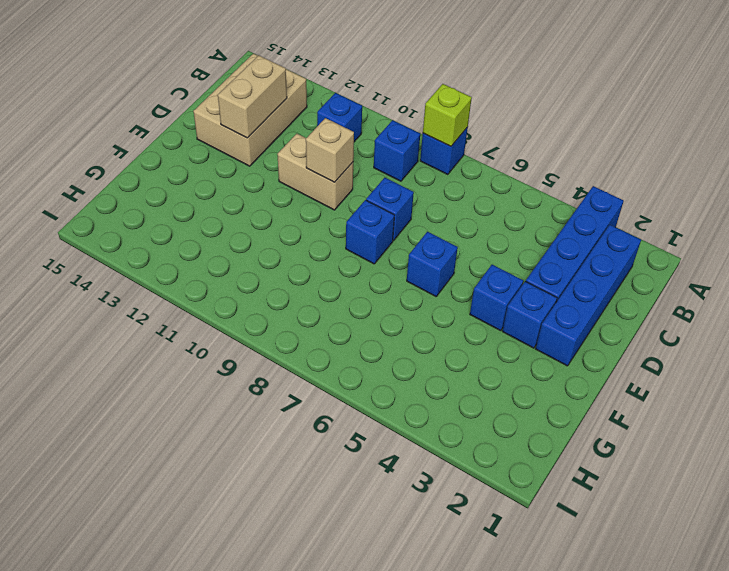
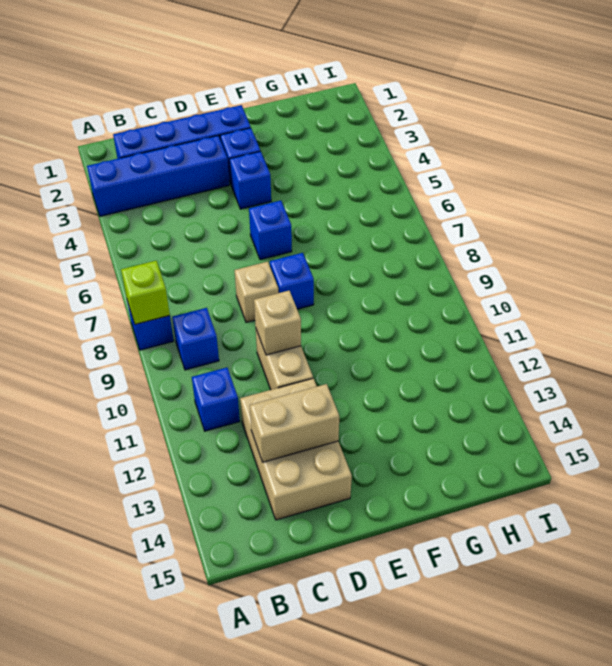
tan brick B13:D14 level 1 -> tan brick C12:D14 level 1
blue brick D8 level 1 -> tan brick D8 level 1

